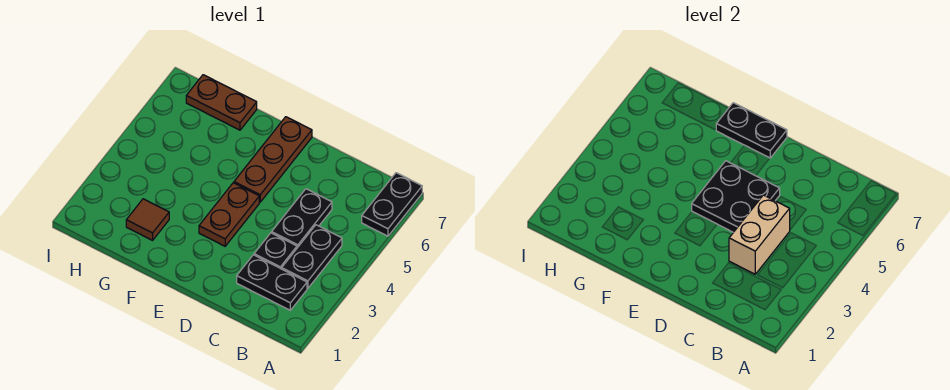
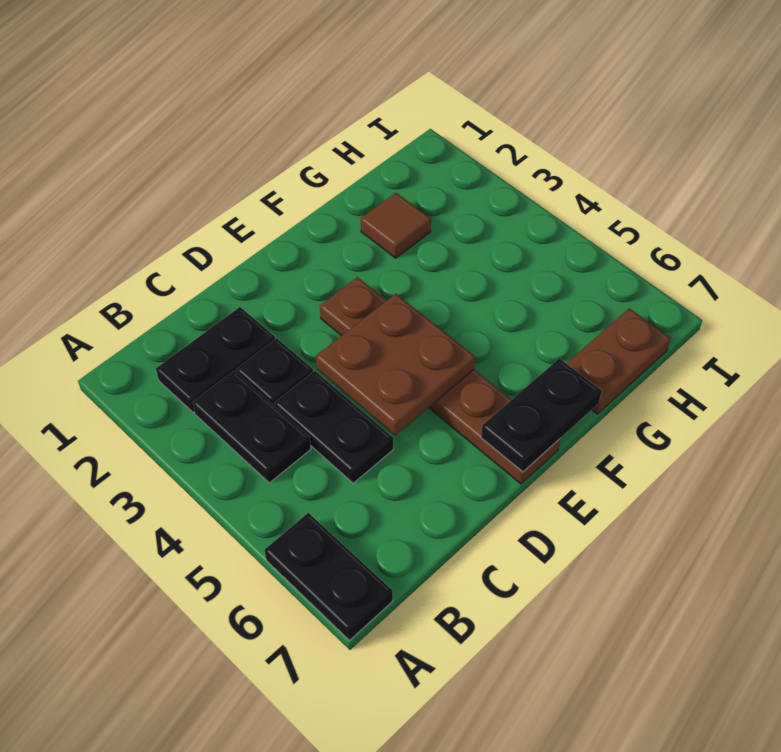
tan brick C3:C4 level 2 -> none
black plate D4:E5 level 2 -> brown plate D4:E5 level 2

